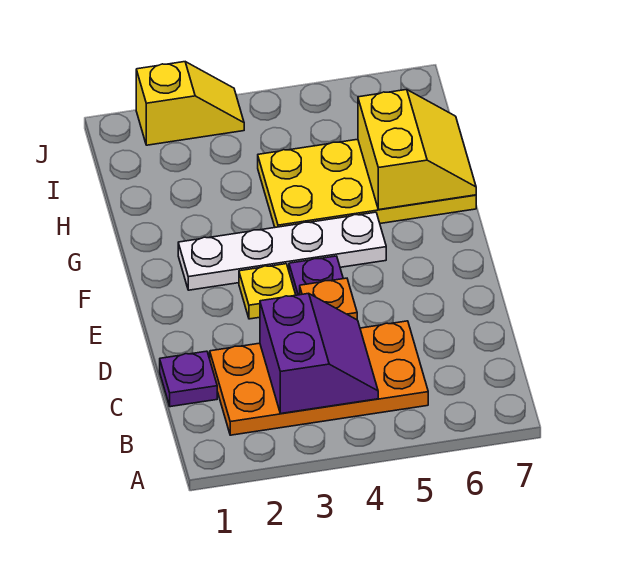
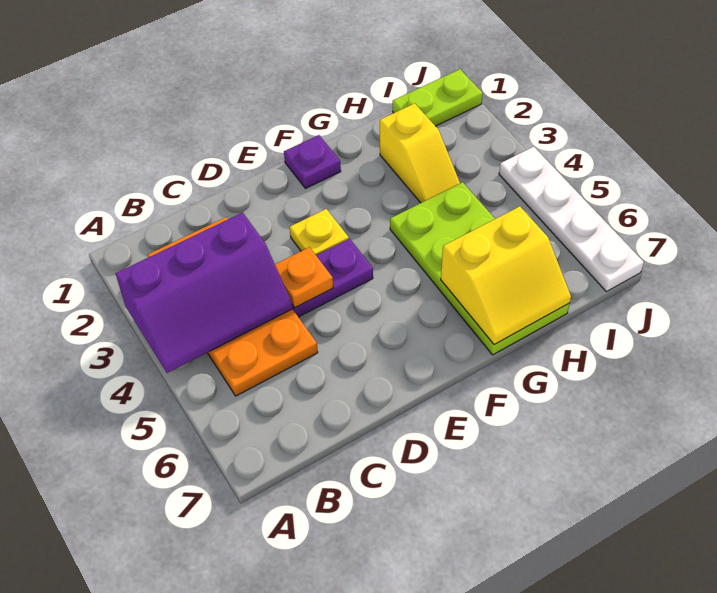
purple slope B3:C4 level 2 top 3 -> purple slope A3:C4 level 2 top 3
purple plate C1 level 1 -> purple plate F1 level 1
white plate F2:F5 level 1 -> white plate J4:J7 level 1
yellow plate G4:H7 level 1 -> lime plate G4:H7 level 1
none -> lime plate I1:J1 level 1
yellow slope J2:J3 level 1 top 2 -> yellow slope H2:H3 level 1 top 2

